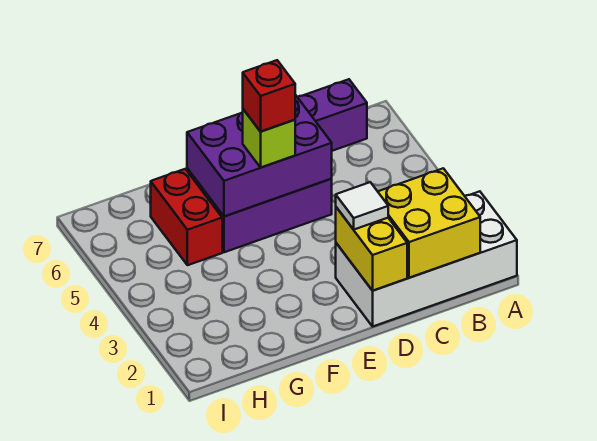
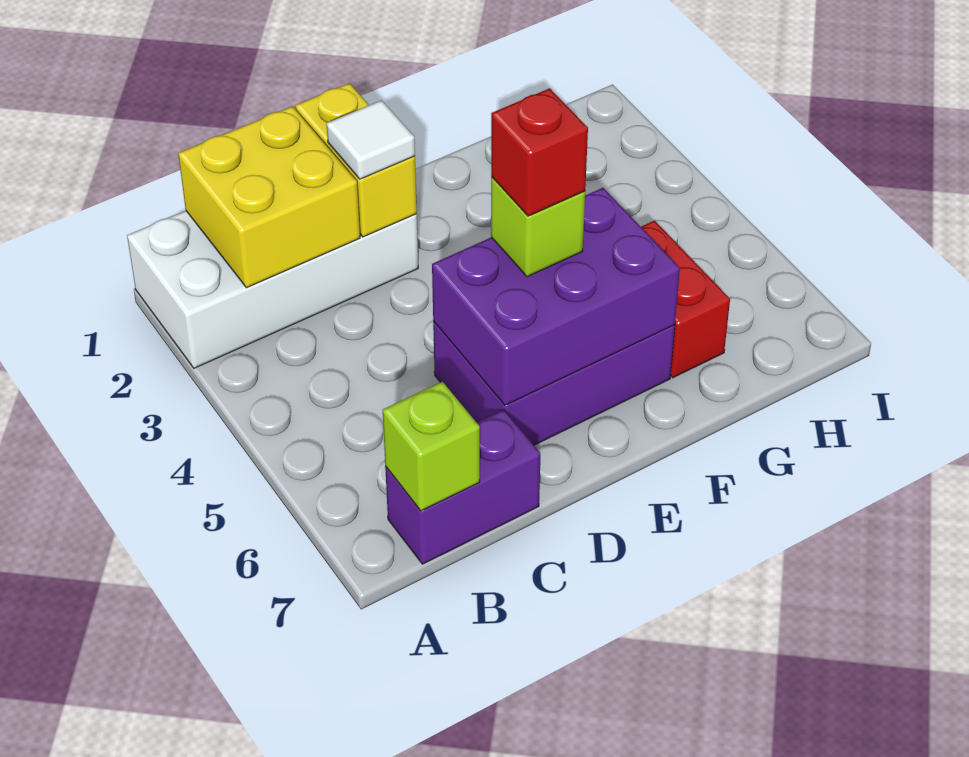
none -> lime brick B7 level 2

